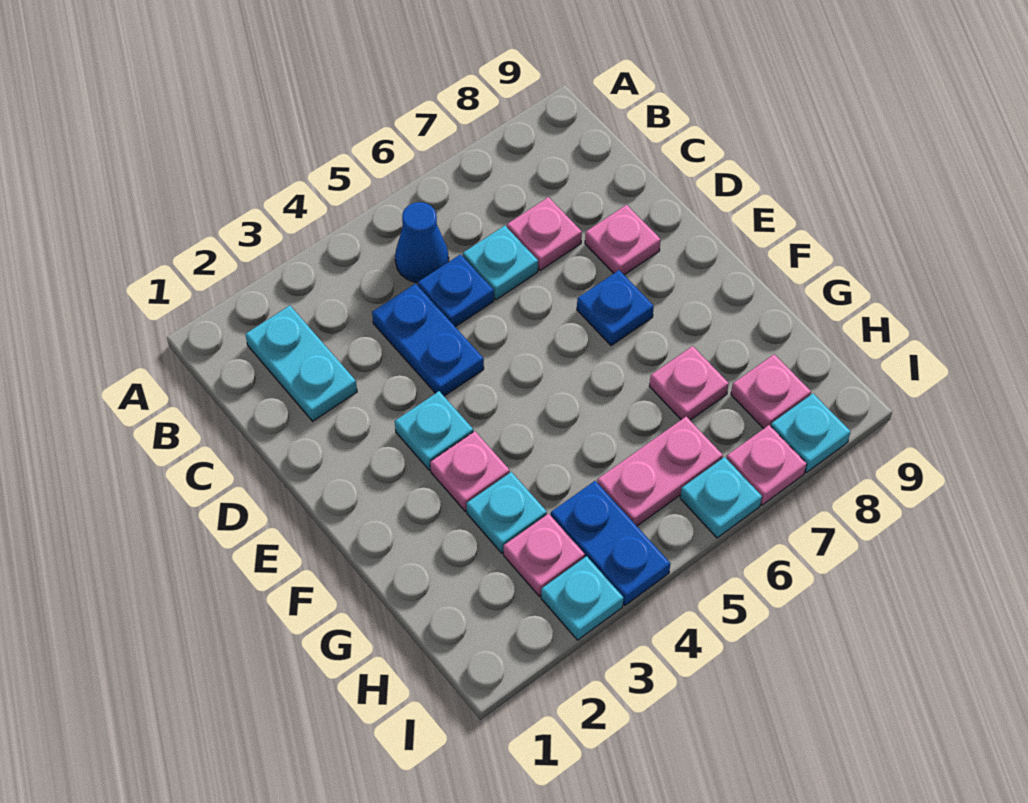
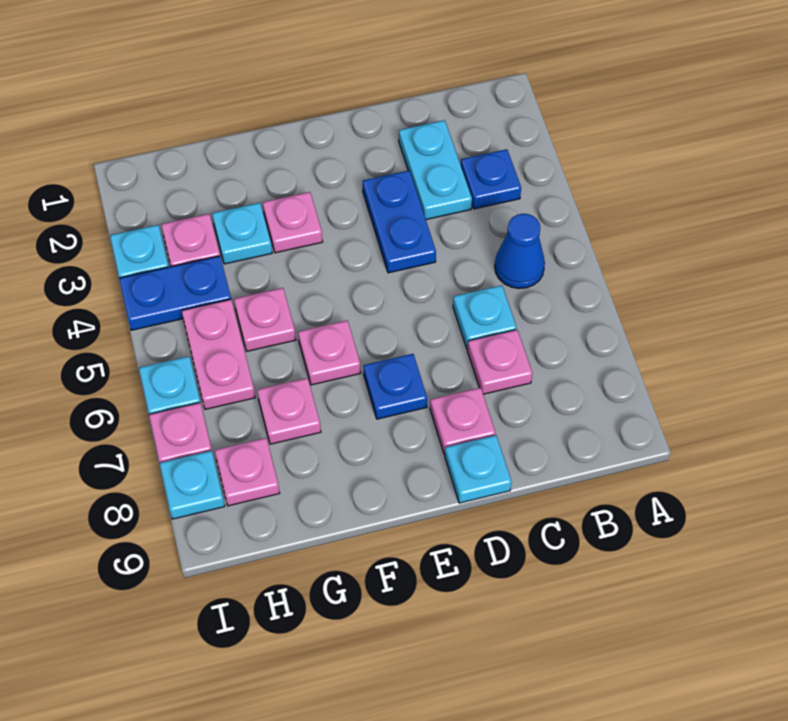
cyan plate B2:C2 level 1 -> cyan plate C2:C3 level 1
blue plate C4:D4 level 1 -> blue plate D3:D4 level 1
blue plate C5 level 1 -> blue plate B3 level 1
cyan plate E3 level 1 -> cyan plate D9 level 1
none -> pink plate F6 level 1
none -> pink plate G5 level 1

